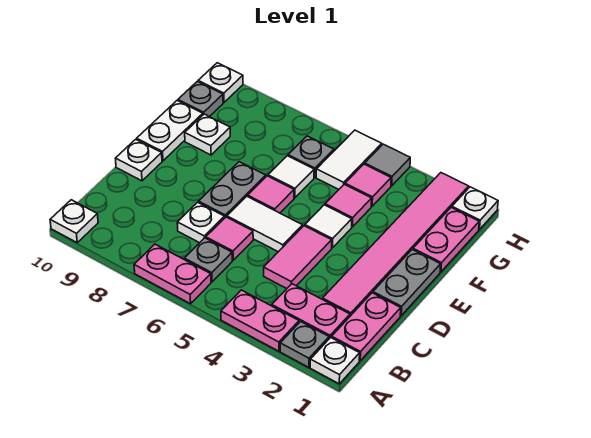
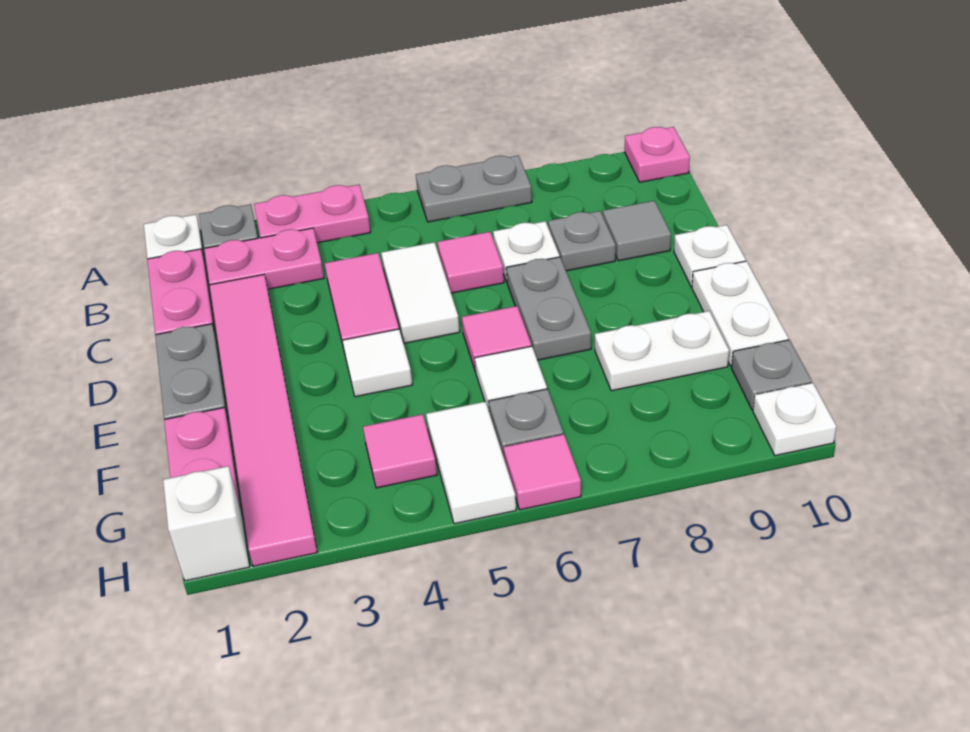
pink plate A6:A7 level 1 -> grey plate A6:A7 level 1
white plate A10 level 1 -> pink plate A10 level 1
grey plate B6 level 1 -> grey plate C8 level 1
white tile D5:D6 level 1 -> white tile C5:D5 level 1
pink tile F4 level 1 -> pink tile H6 level 1
white plate F9 level 1 -> white plate F8:F9 level 1
white plate H1 level 1 -> white brick H1 level 1
grey tile H4 level 1 -> grey tile C9 level 1

